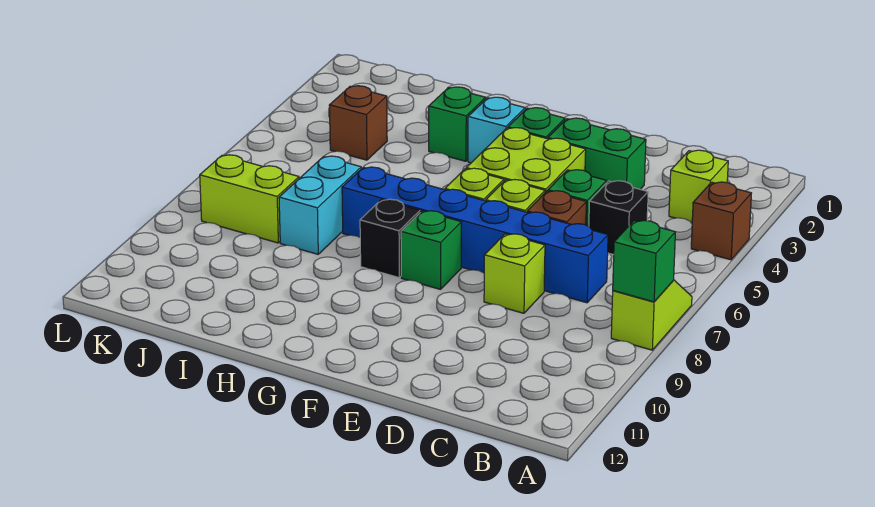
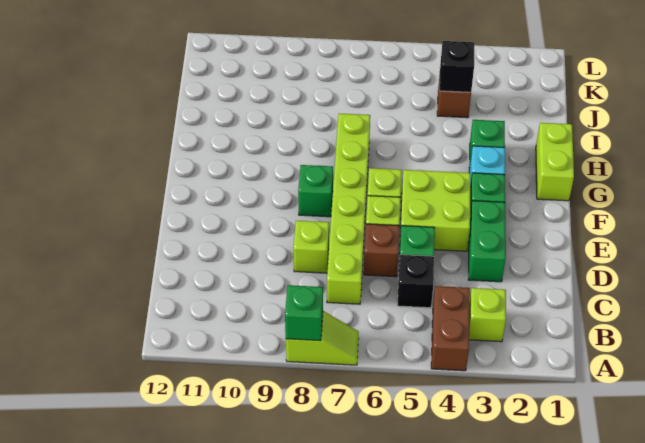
brown brick A4 level 1 -> brown brick A4:B4 level 1
blue brick C7:H7 level 1 -> lime brick C7:H7 level 1
black brick G8 level 1 -> black brick J4 level 2
cyan brick I7:I8 level 1 -> none
lime brick J8:K8 level 1 -> lime brick G1:H1 level 1

